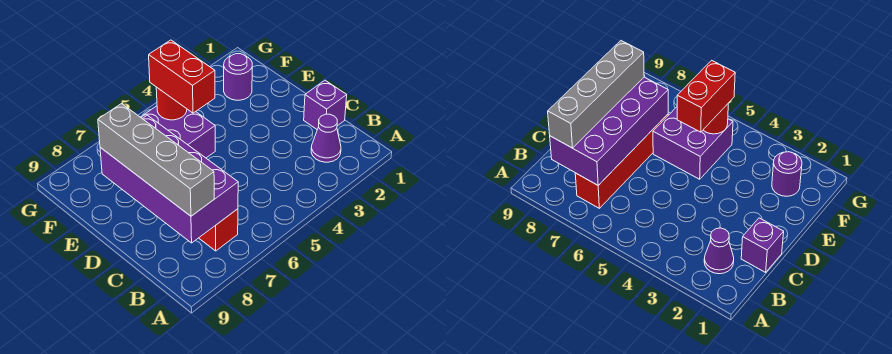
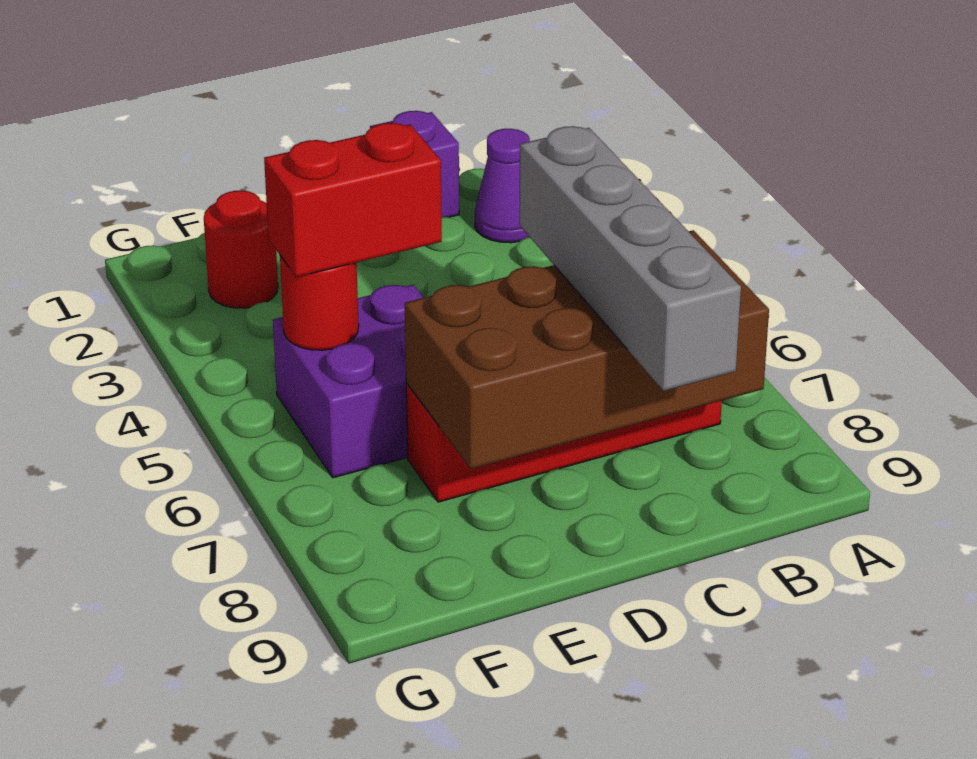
purple brick B7:E8 level 2 -> brown brick B7:E8 level 2
grey brick B8:E8 level 3 -> grey brick C6:C9 level 3
purple round brick F2 level 1 -> red round brick F2 level 1

